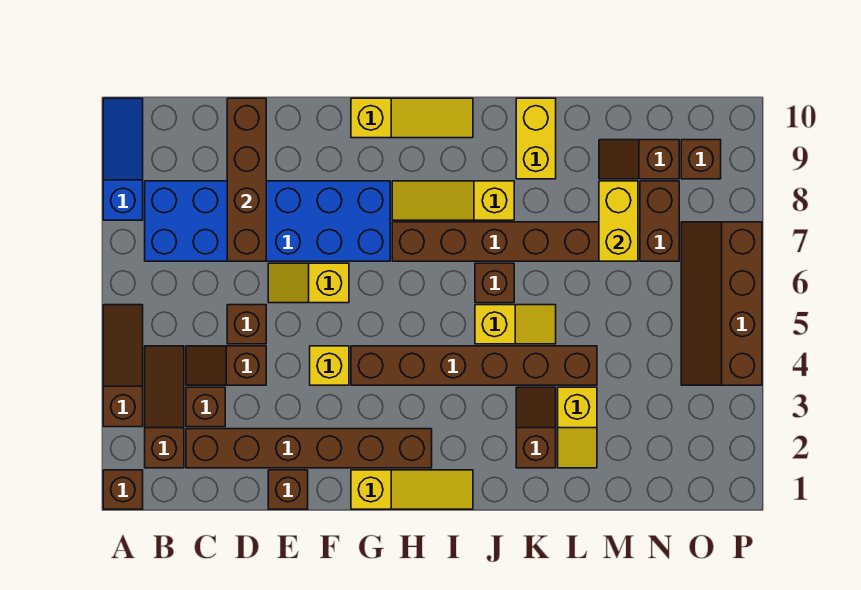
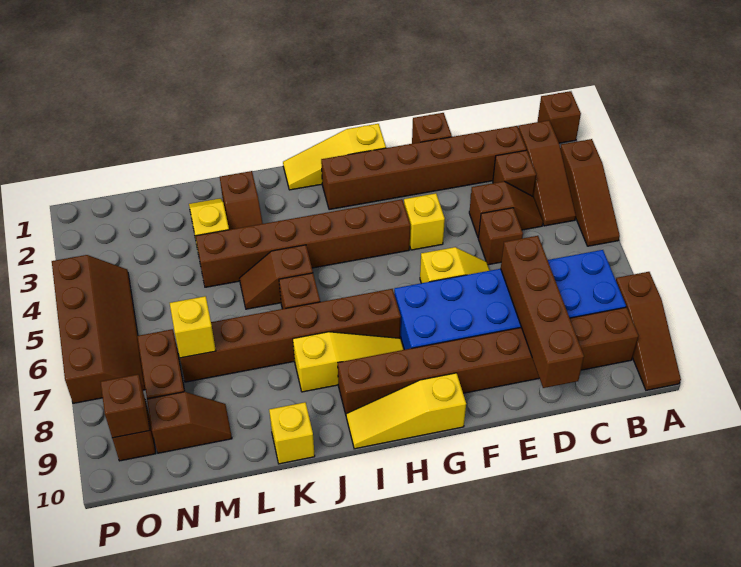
blue slope A8:A10 level 1 top 8 -> brown slope A8:A10 level 1 top 8
none -> brown brick B9:I9 level 1
yellow slope J5:K5 level 1 top J -> brown slope J5:K5 level 1 top J
yellow brick K9:K10 level 1 -> yellow brick K10 level 1
yellow brick M7:M8 level 2 -> yellow brick M7 level 2
none -> brown brick O9 level 2

